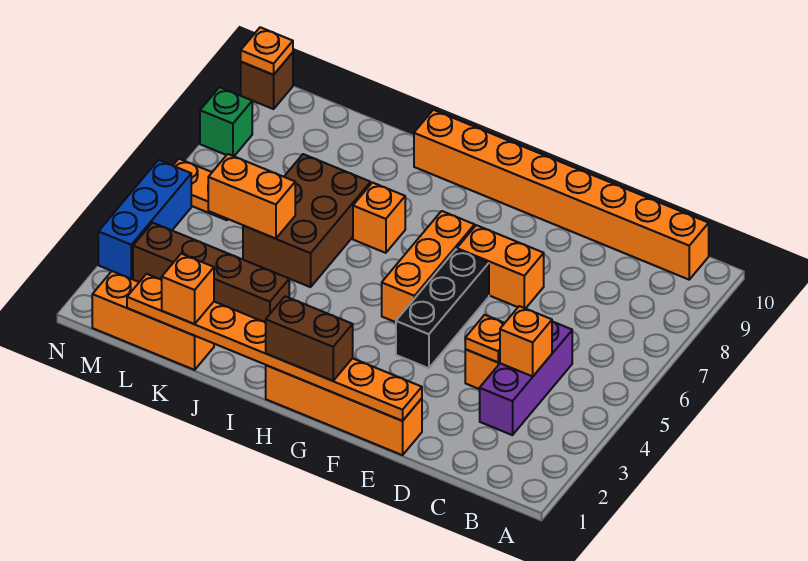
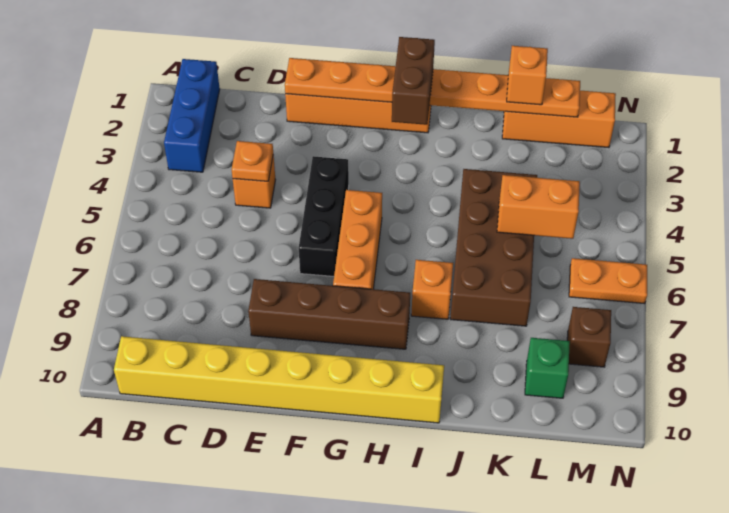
orange brick B10:I10 level 1 -> yellow brick B10:I10 level 1
purple brick C3:C5 level 1 -> none
orange brick C4 level 2 -> none
orange brick E7:F7 level 1 -> none
brown brick G1:H1 level 3 -> brown brick H1:H2 level 3
brown brick J3:M3 level 1 -> brown brick E8:H8 level 1
brown brick J5:K7 level 1 -> brown brick J4:K7 level 1
blue brick N3:N5 level 1 -> blue brick B1:B3 level 1
green brick N8 level 1 -> green brick L9 level 1
brown brick N10 level 1 -> brown brick M8 level 1
orange plate N10 level 2 -> none

